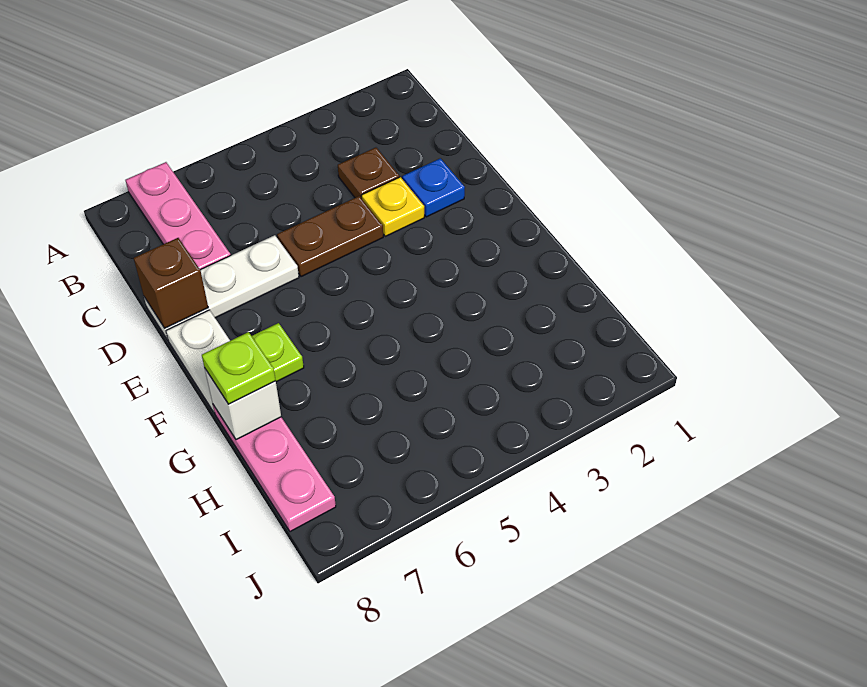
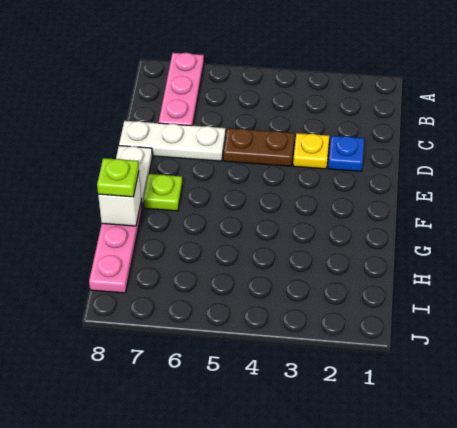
brown plate C3 level 1 -> none
brown brick D8 level 2 -> none

